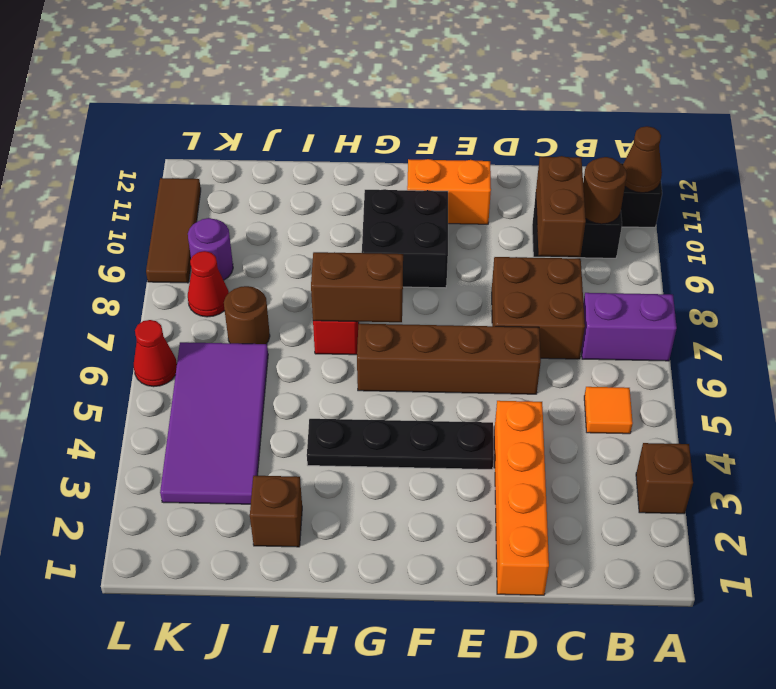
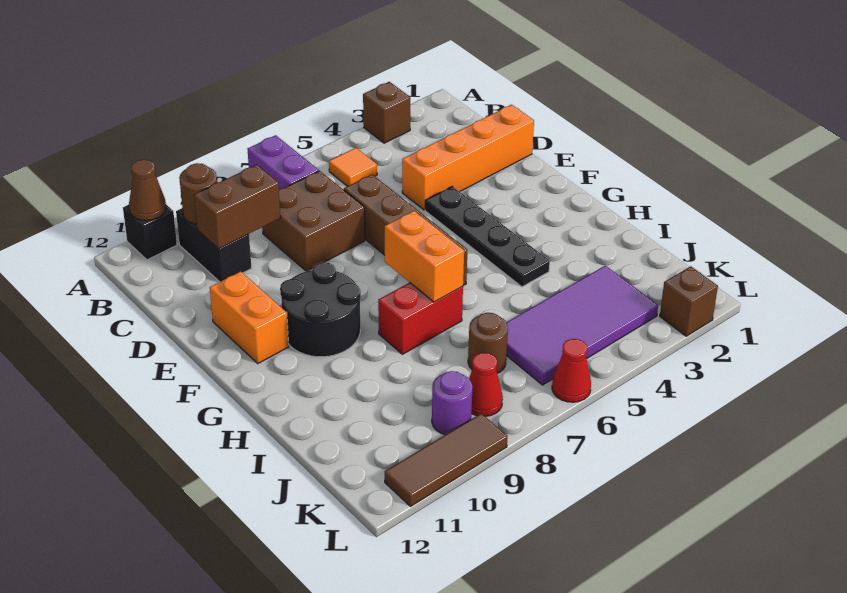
black brick F9:G10 level 1 -> black round brick F9:G10 level 1
brown brick G7:H7 level 2 -> orange brick G7:H7 level 2
brown brick I2 level 1 -> brown brick L2 level 1

